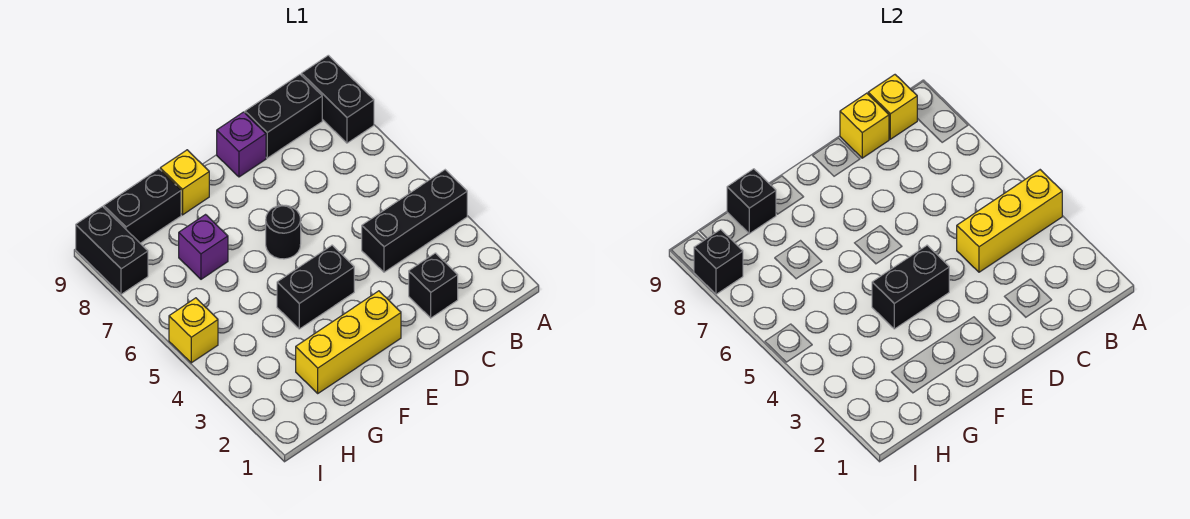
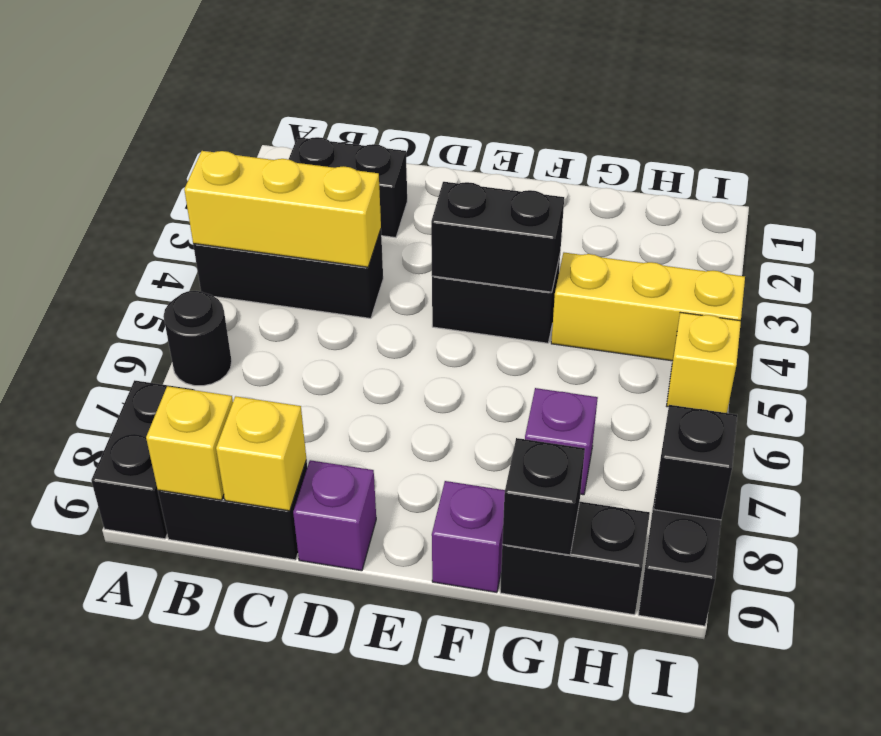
black brick C2 level 1 -> black brick B2:C2 level 1
yellow brick E2:G2 level 1 -> yellow brick G4:I4 level 1
black round brick E6 level 1 -> black round brick A6 level 1
yellow brick F9 level 1 -> purple brick F9 level 1

